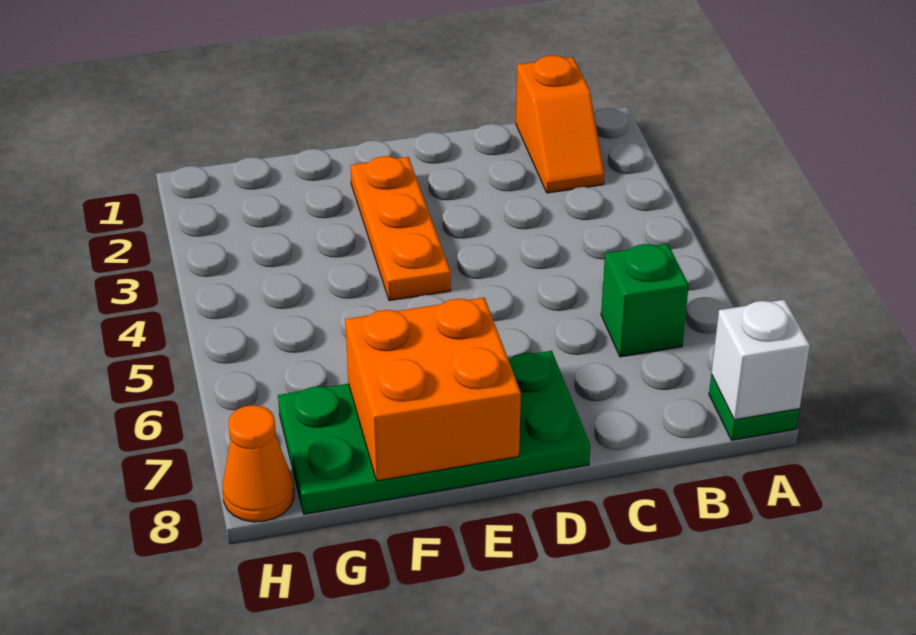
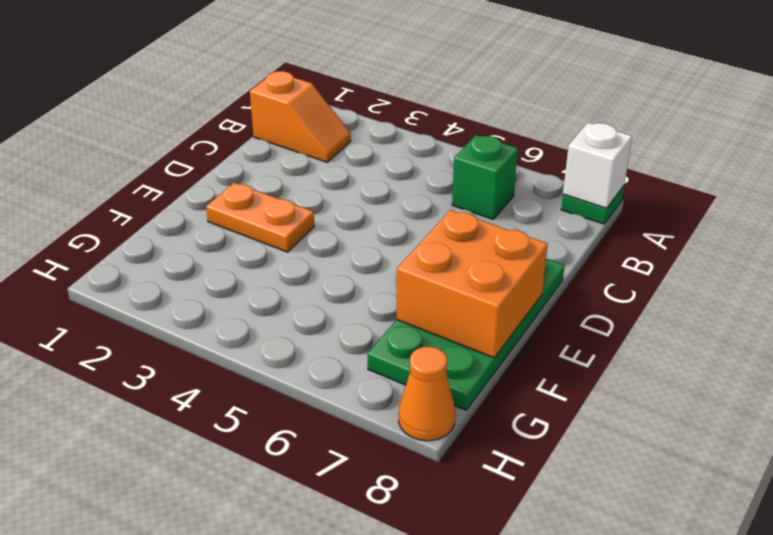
orange plate E2:E4 level 1 -> orange plate E2:E3 level 1

